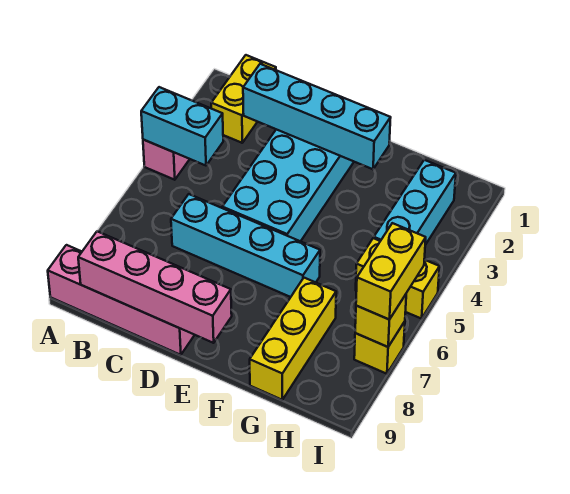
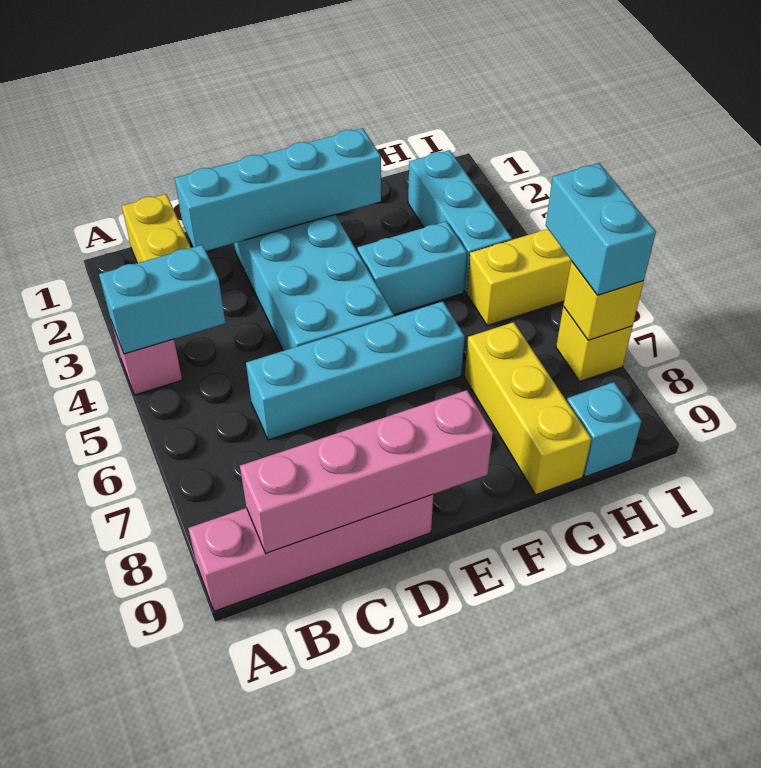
none -> cyan brick F4:G4 level 1
none -> cyan brick H9 level 1
yellow brick I6:I7 level 3 -> cyan brick I6:I7 level 3

